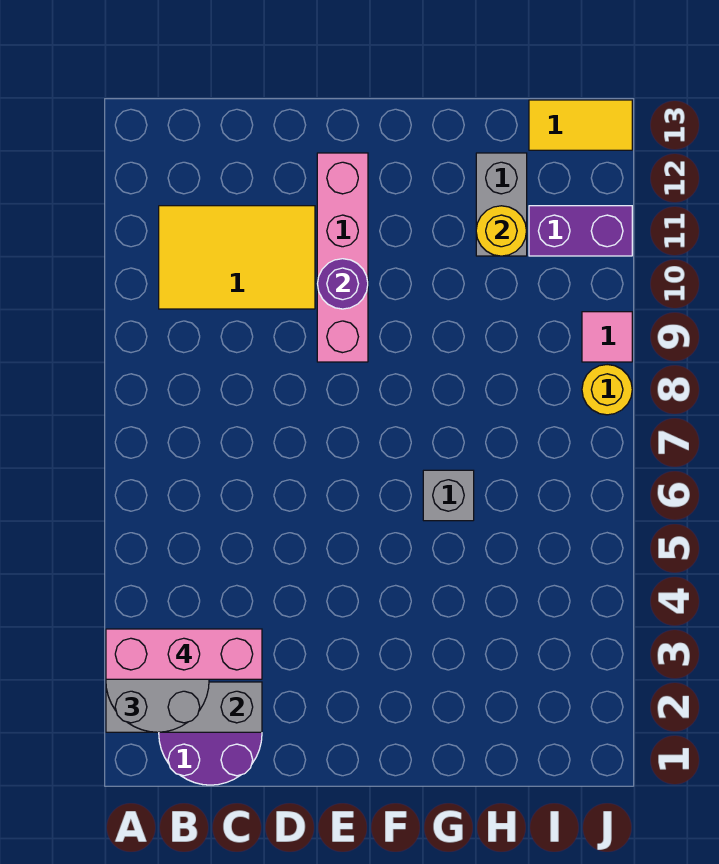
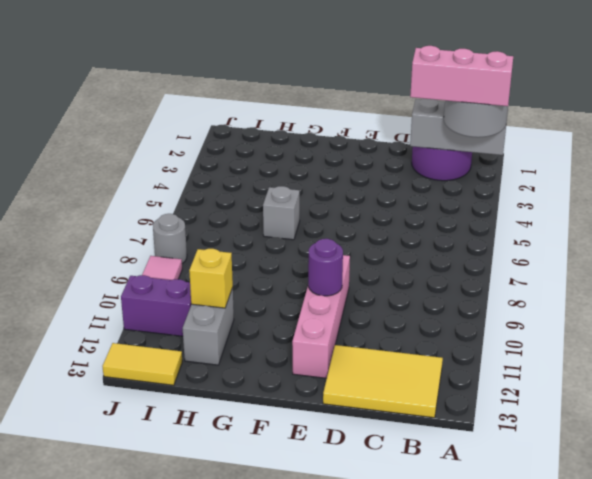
yellow tile B10:D11 level 1 -> yellow tile B12:D13 level 1
yellow round brick H11 level 2 -> yellow brick H11 level 2
yellow round brick J8 level 1 -> grey round brick J8 level 1

